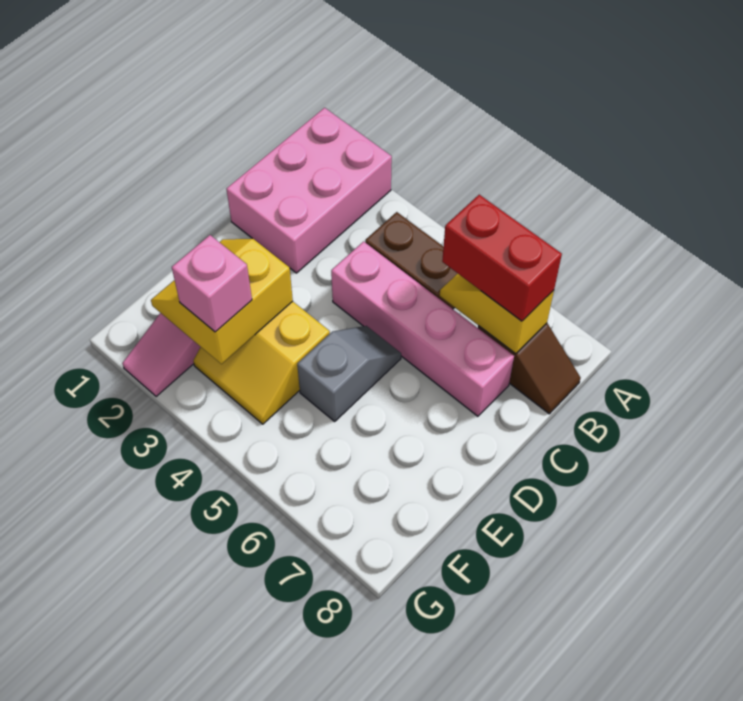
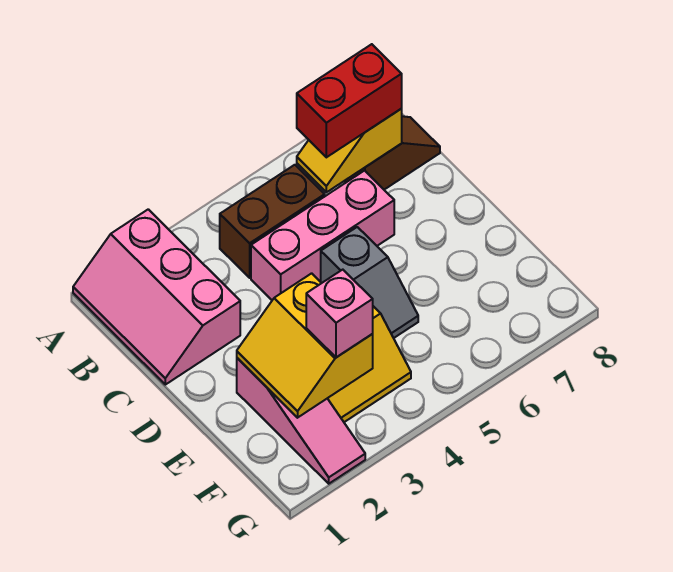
pink brick A1:C2 level 1 -> pink slope A1:C2 level 1 top 2
pink brick C4:C7 level 1 -> pink brick C4:C6 level 1
grey slope D5:E5 level 1 top E -> grey slope D5:E5 level 1 top D

